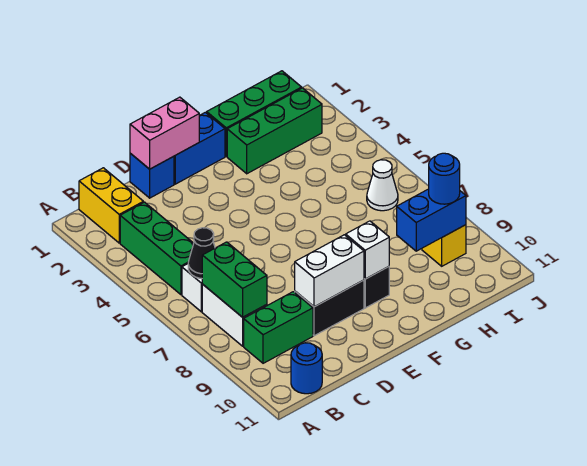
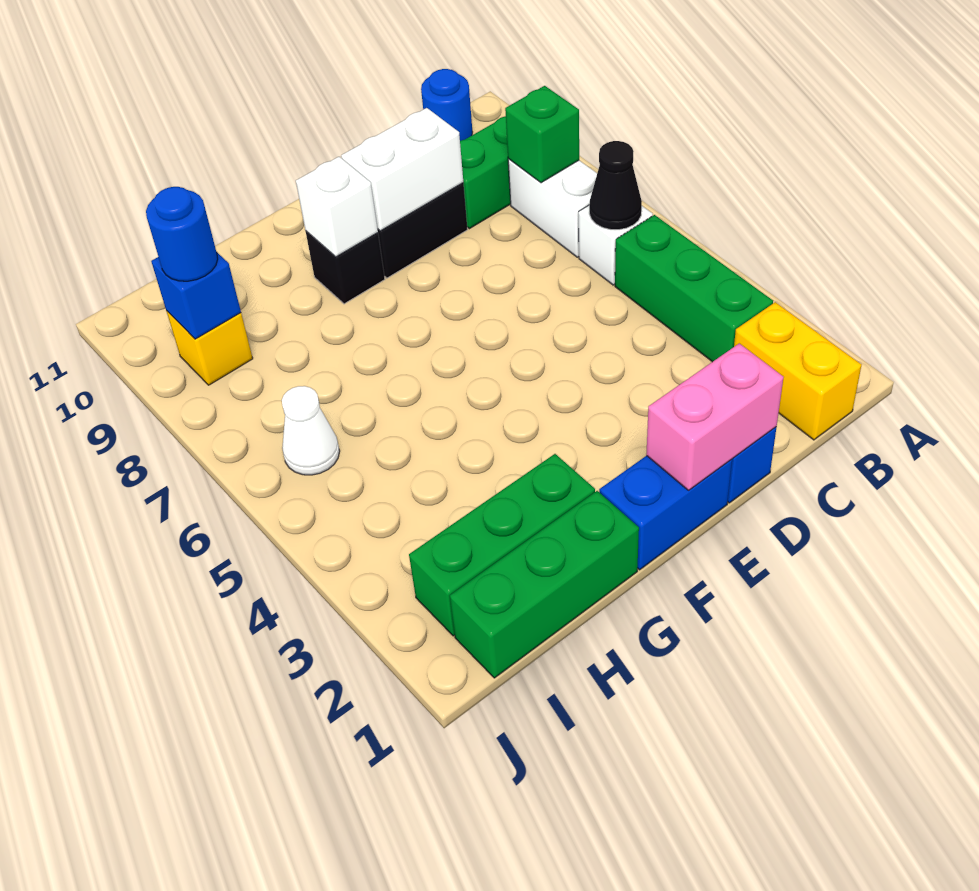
green brick B7:B8 level 2 -> green brick B8 level 2
blue brick H9:I9 level 2 -> blue brick I9 level 2

